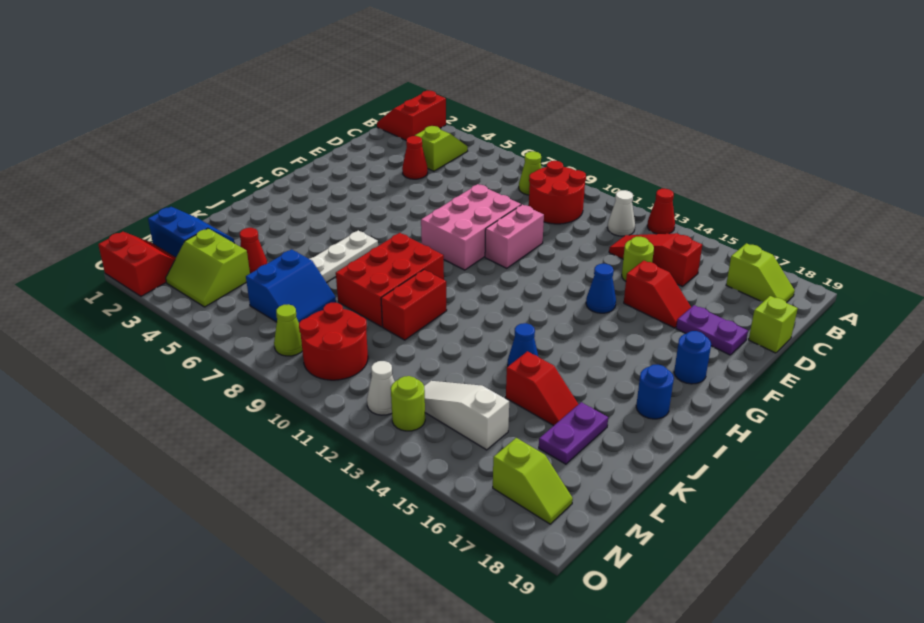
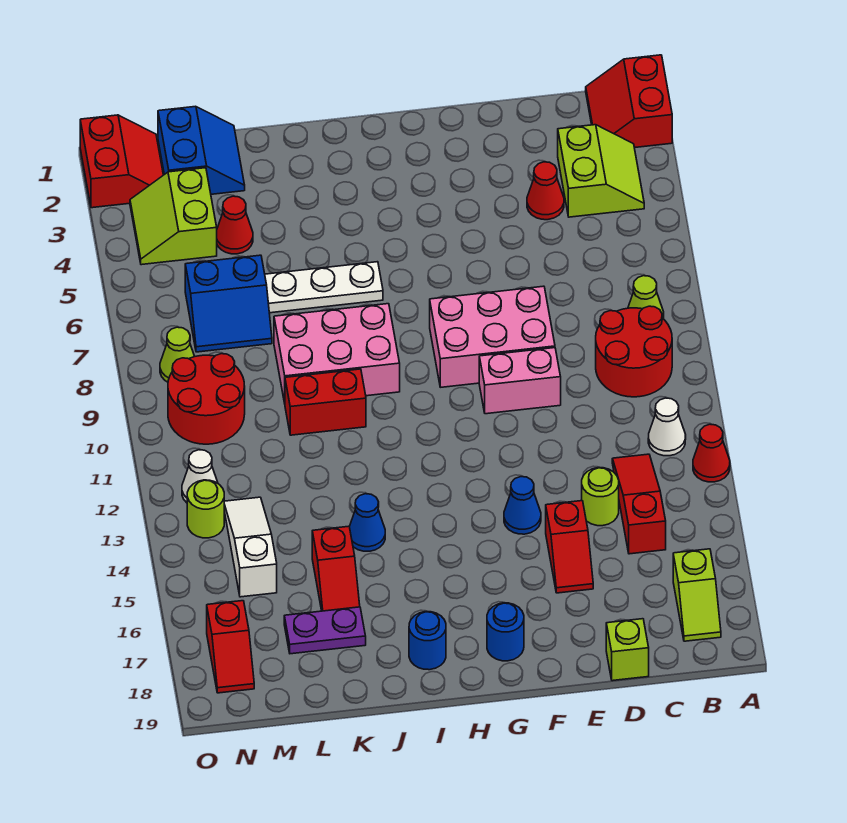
red slope A1:B2 level 1 top 2 -> red slope A1:B2 level 1 top A
lime slope B4:C4 level 1 top C -> lime slope B3:C4 level 1 top C
purple plate E17:E18 level 1 -> none
red brick I8:K9 level 1 -> pink brick I8:K9 level 1
lime slope N17:N18 level 1 top 17 -> red slope N17:N18 level 1 top 17

